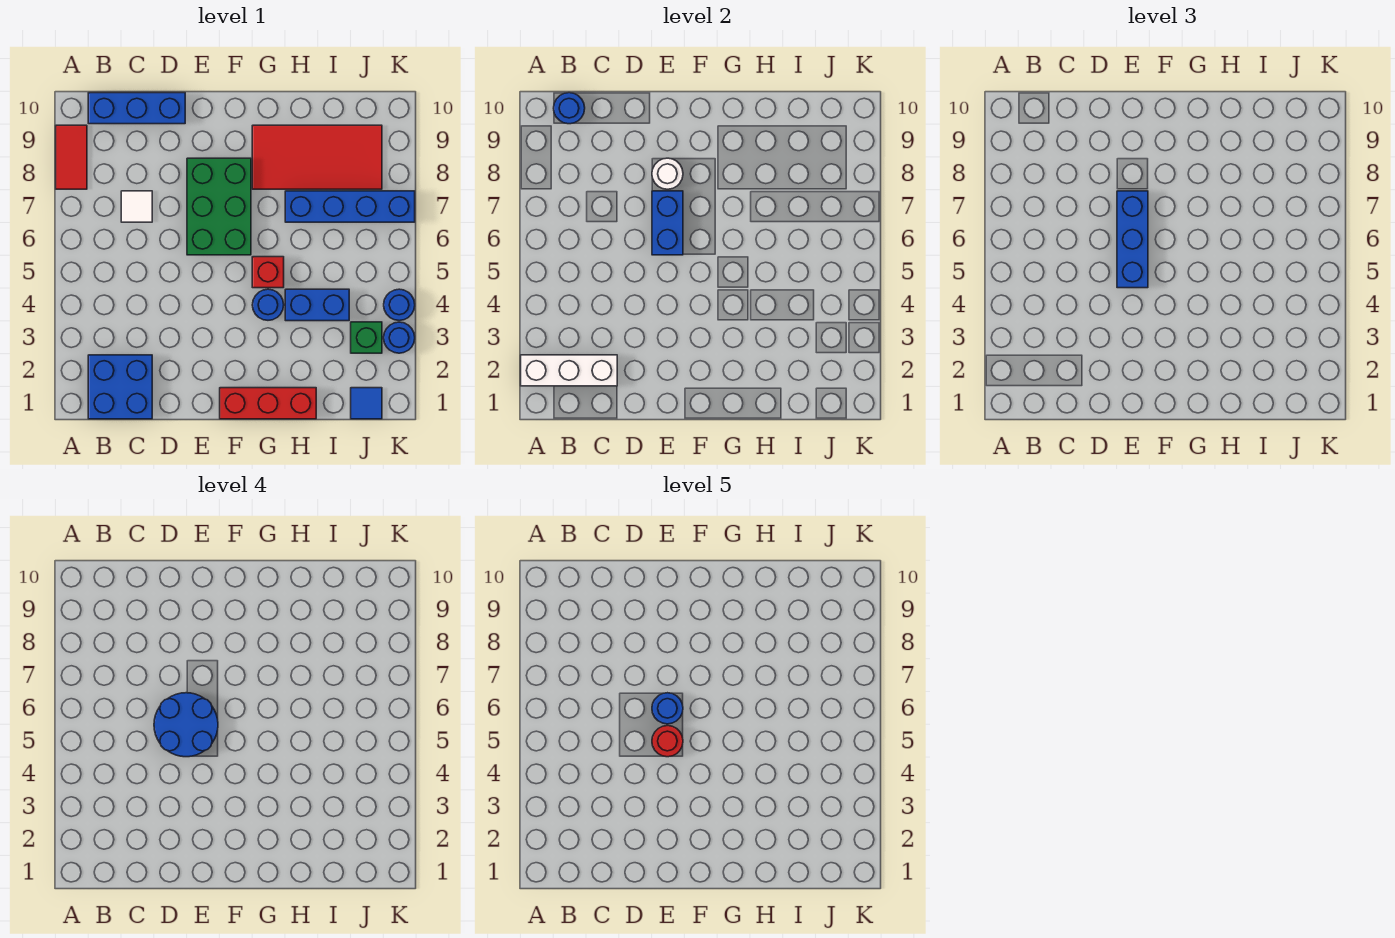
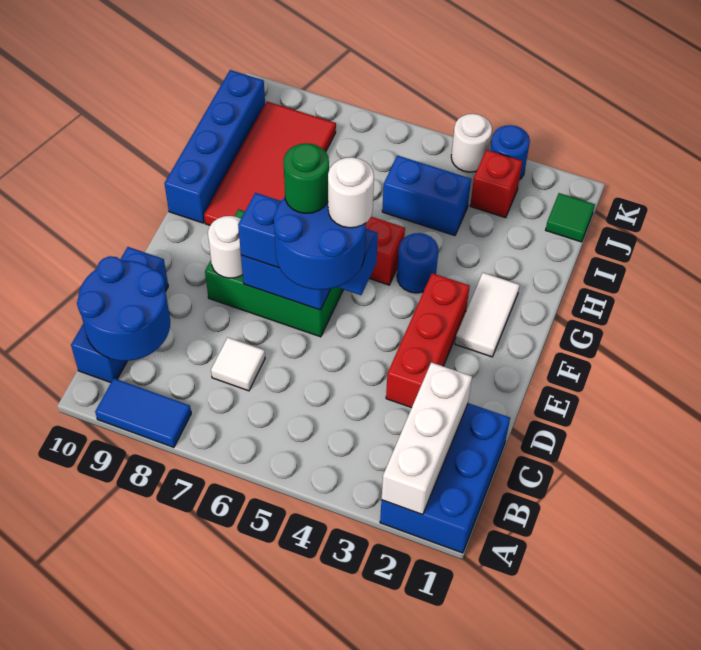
red tile A8:A9 level 1 -> blue tile A8:A9 level 1
blue brick B1:C2 level 1 -> blue brick A1:C2 level 1
blue round brick B10 level 2 -> blue round brick B9:C10 level 2
red round brick E5 level 5 -> white round brick E5 level 5
blue round brick E6 level 5 -> green round brick E6 level 5
red brick F1:H1 level 1 -> red brick D3:F3 level 1
none -> white tile F2:G2 level 1
blue brick H4:I4 level 1 -> blue brick I4:I5 level 1
blue brick H7:K7 level 1 -> blue brick G10:J10 level 1
blue tile J1 level 1 -> green tile J1 level 1
green brick J3 level 1 -> red brick J3 level 1
blue round brick K4 level 1 -> white round brick K4 level 1

